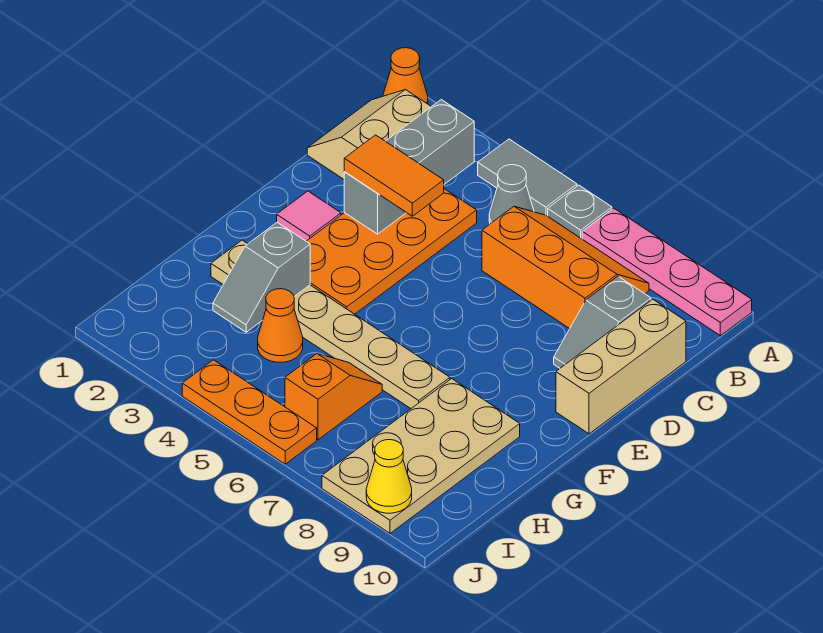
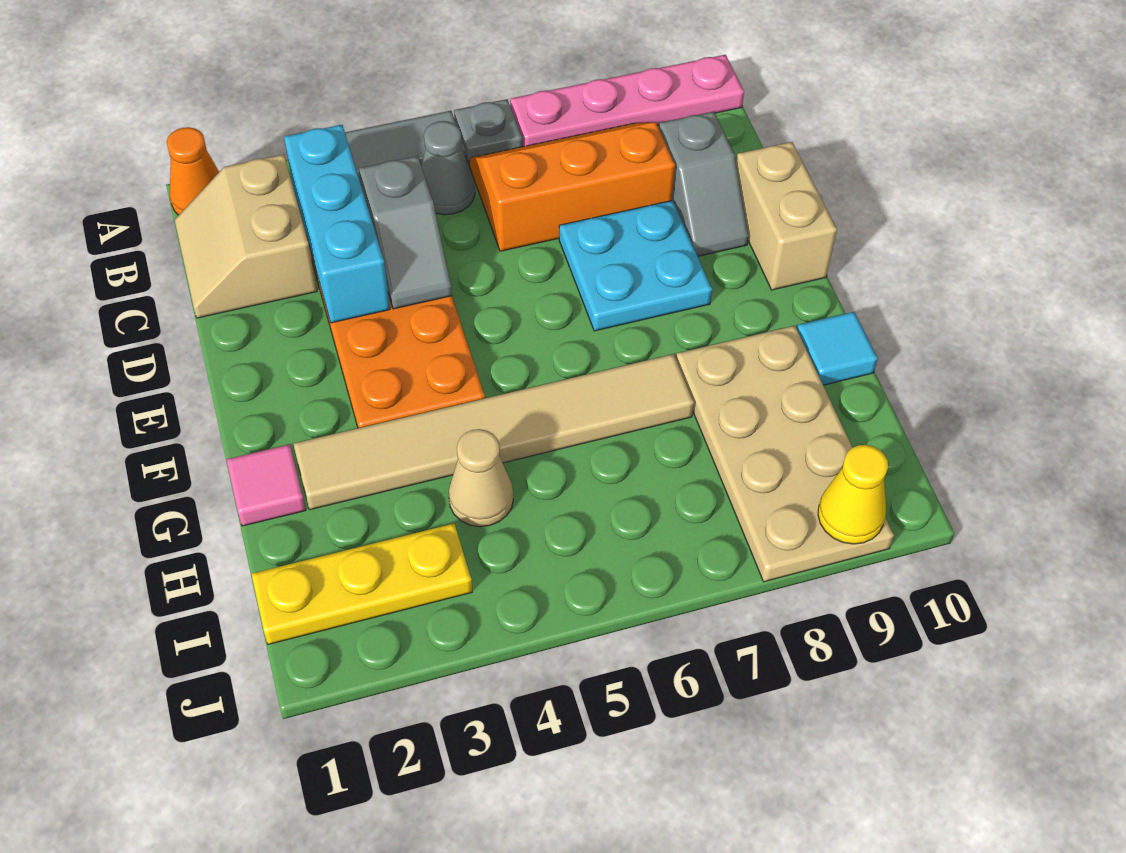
grey brick B3:D3 level 2 -> cyan brick B3:D3 level 2
tan brick C10:E10 level 1 -> tan brick D10:E10 level 1
orange tile D3:D4 level 3 -> none
none -> cyan plate D7:E8 level 1
pink tile E2 level 1 -> pink tile G1 level 1
tan plate G2:G7 level 1 -> tan tile G2:G7 level 1
grey slope G3:H3 level 2 top G -> grey slope C4:D4 level 2 top C
none -> cyan tile G10 level 1
orange cone H4 level 1 -> tan cone H4 level 1
orange slope H6:I6 level 1 top I -> none
none -> yellow plate I1:I3 level 1
orange plate J4:J6 level 1 -> none

